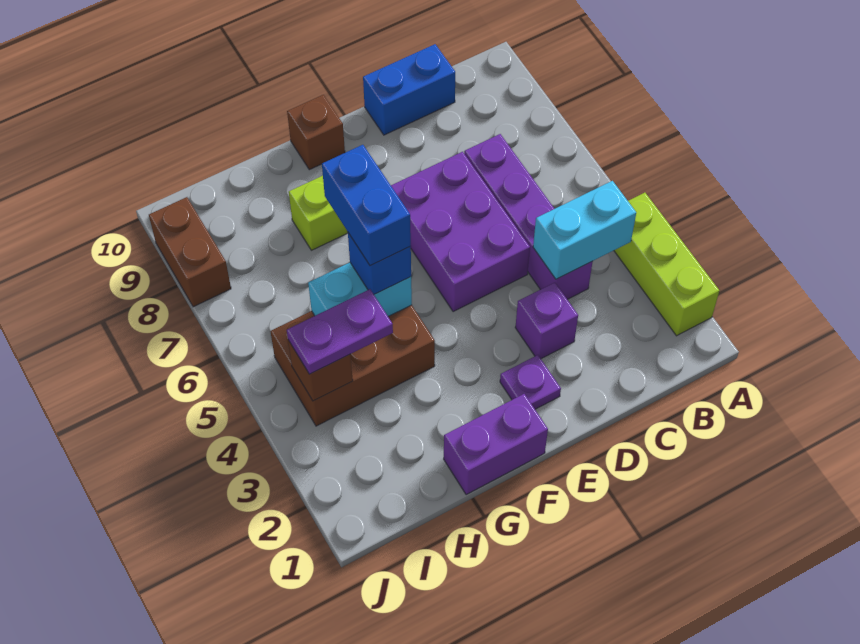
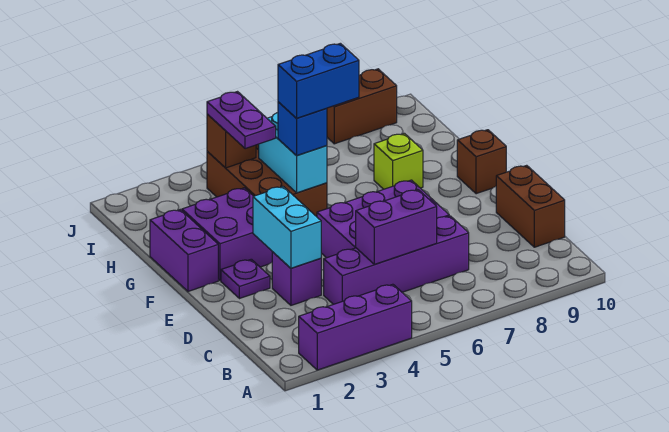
lime brick A2:A4 level 1 -> purple brick A2:A4 level 1
cyan brick B4:C4 level 2 -> cyan brick D3:E3 level 2
none -> purple brick C5:C6 level 2
blue brick C10:D10 level 1 -> brown brick C10:D10 level 1
none -> purple brick F2:G3 level 1

